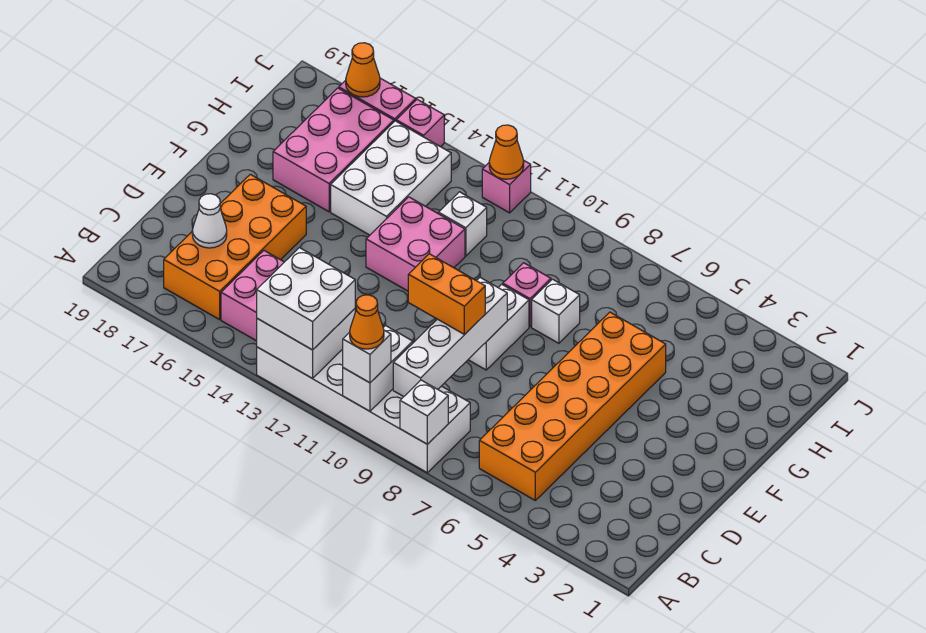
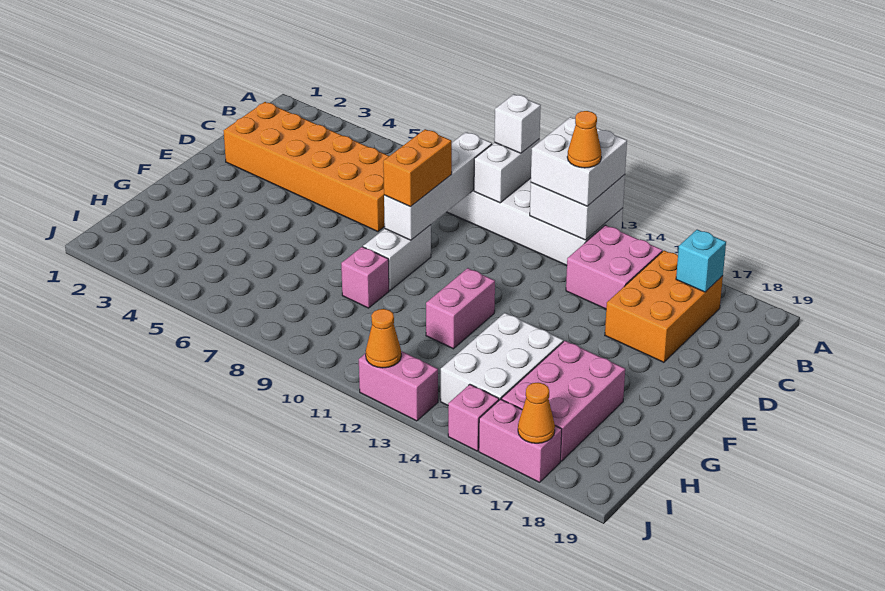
white brick A8 level 2 -> none
orange cone A10 level 4 -> orange cone B13 level 4
orange brick B5:G6 level 1 -> orange brick C2:D7 level 1
orange brick B16:E17 level 1 -> orange brick B16:D17 level 1
none -> cyan brick B17 level 2
white cone C17 level 2 -> none
orange brick D9:D10 level 3 -> orange brick D9:E9 level 3
pink brick F12:G13 level 1 -> pink brick F12:G12 level 1
white brick G8 level 1 -> none
white brick H12 level 1 -> none
pink brick J12 level 1 -> pink brick J12:J13 level 1

